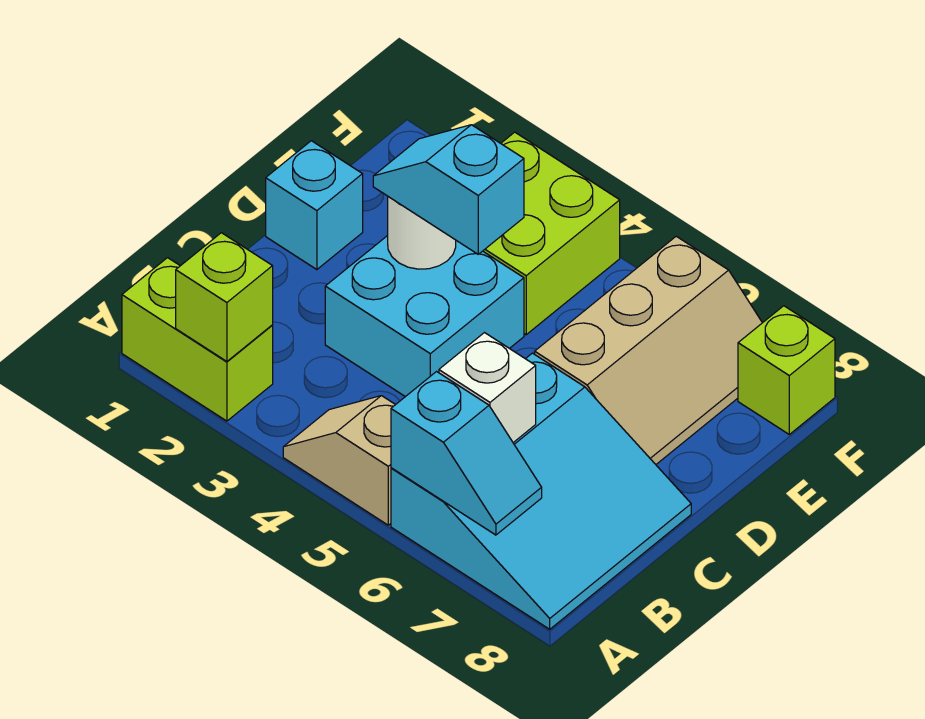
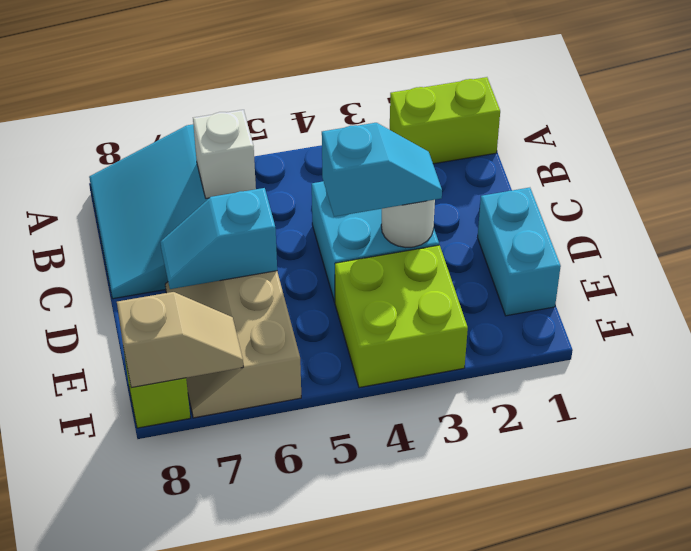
lime brick A2 level 2 -> none
tan slope A4:A5 level 1 top 5 -> tan slope F7:F8 level 2 top 8
cyan slope A6:A7 level 2 top 6 -> cyan slope D6:D7 level 2 top 6
cyan brick D1 level 1 -> cyan brick D1:E1 level 1

